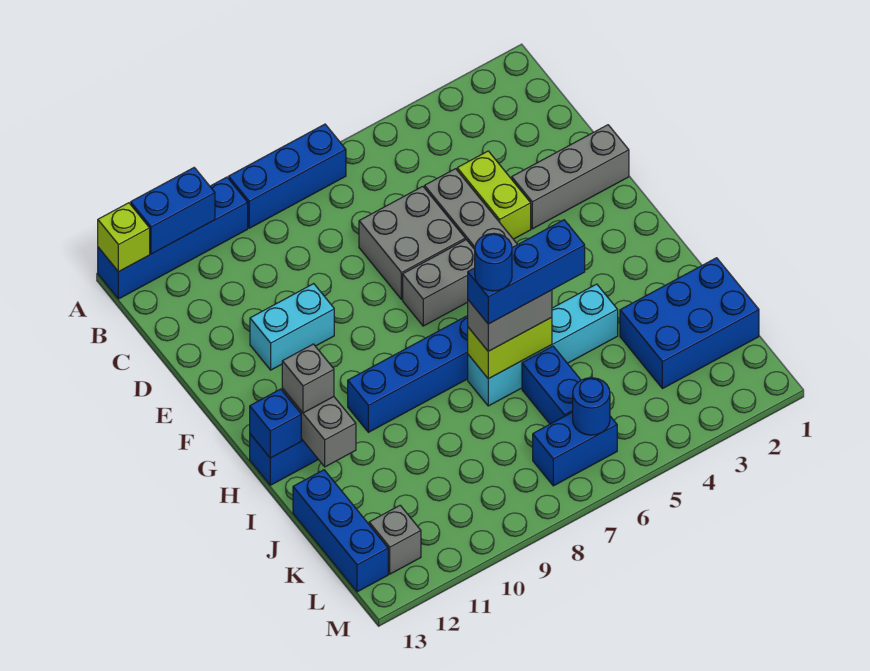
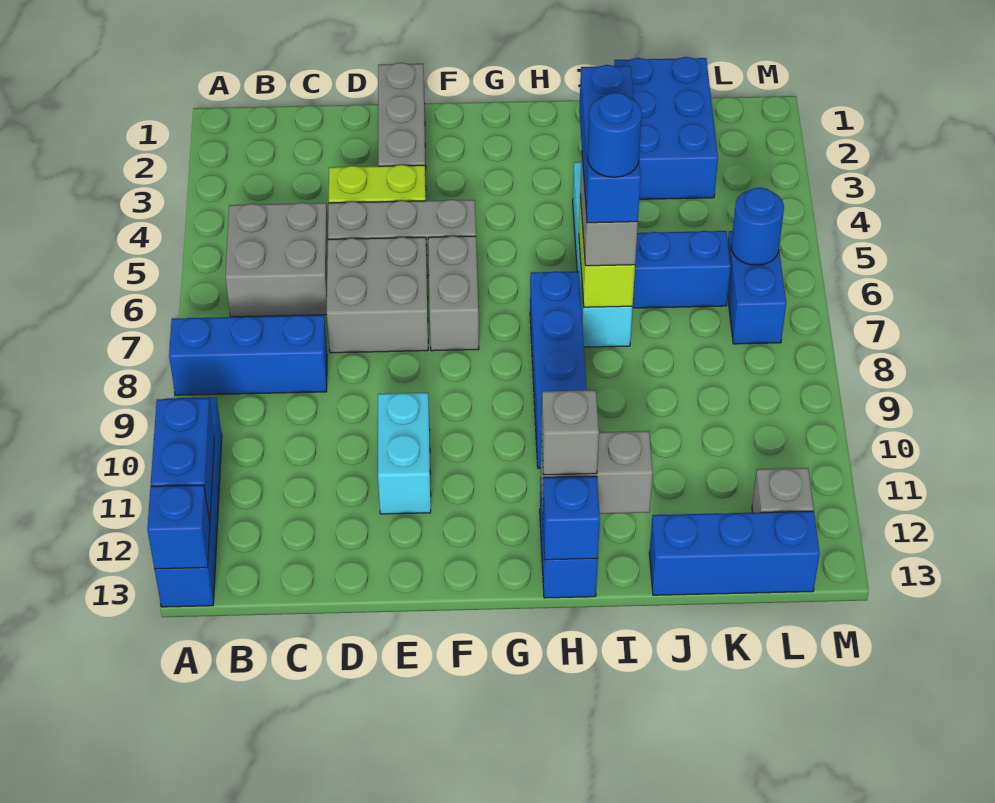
blue brick A7:A9 level 1 -> blue brick A8:C8 level 1
lime brick A13 level 2 -> blue brick A13 level 2
none -> grey brick B5:C6 level 1

